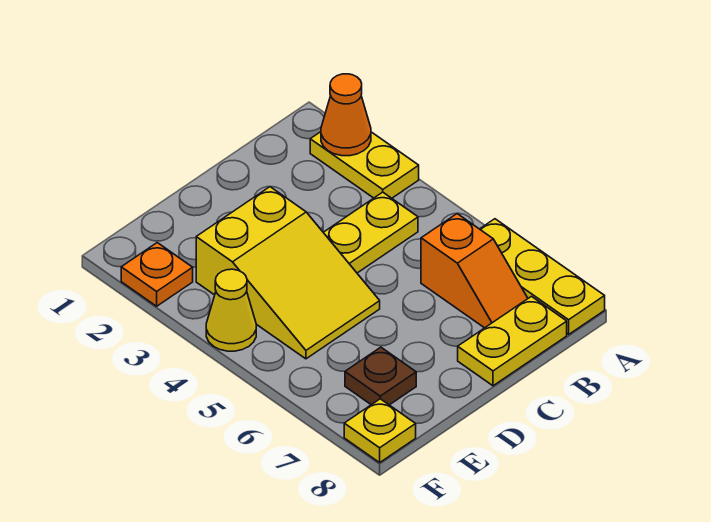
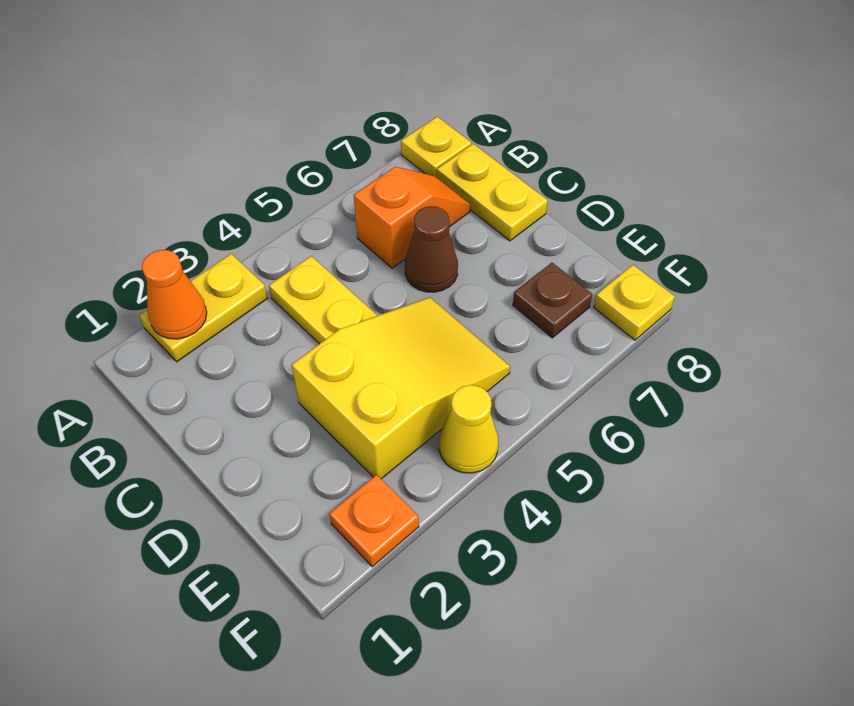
yellow plate A6:A8 level 1 -> yellow plate A8 level 1
none -> brown cone C6 level 1

